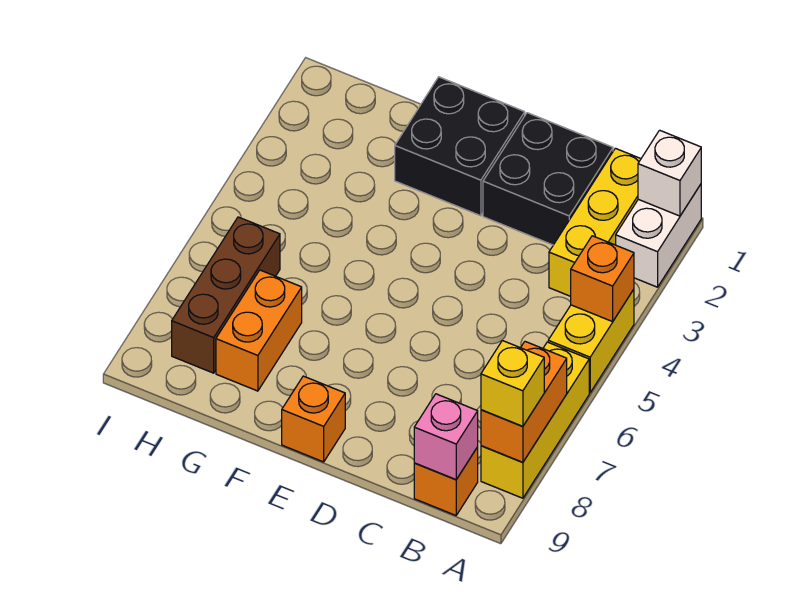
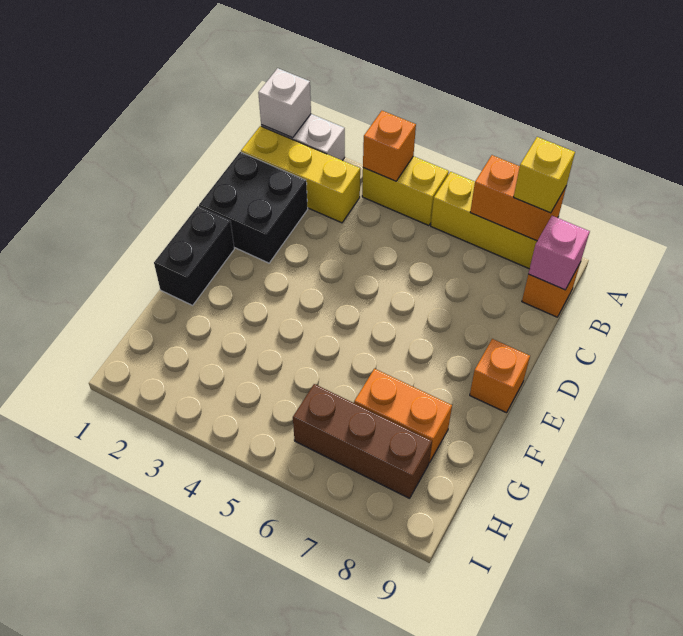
black brick E1:F2 level 1 -> black brick E1:F1 level 1

